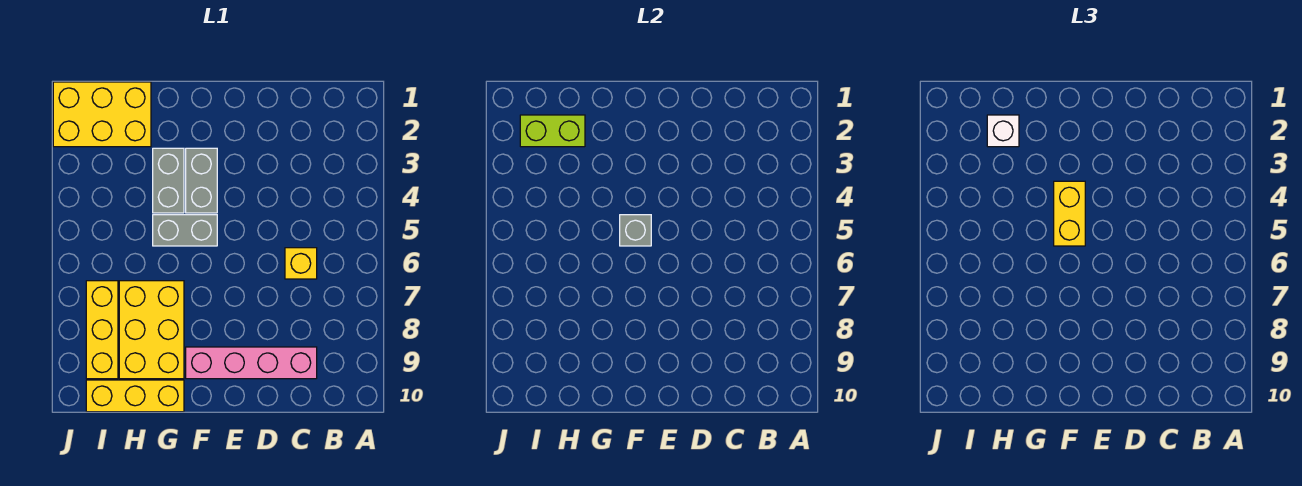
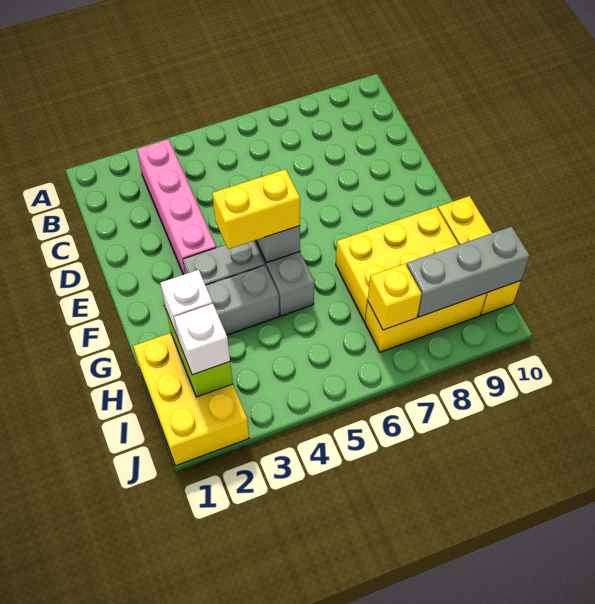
yellow brick C6 level 1 -> yellow brick I7 level 2
pink brick C9:F9 level 1 -> pink brick B3:E3 level 1
none -> white brick I2 level 3
none -> grey brick I8:I10 level 2

